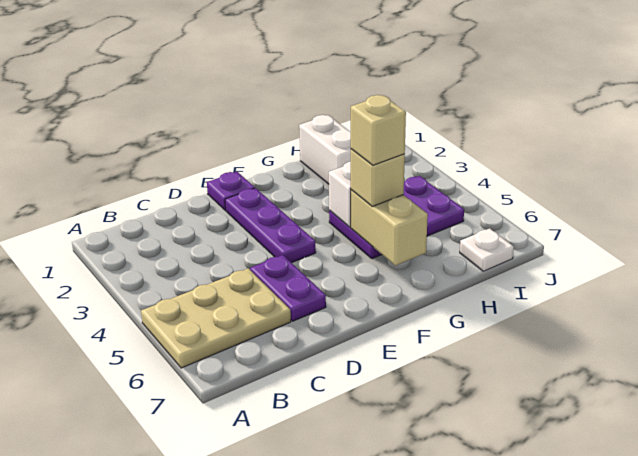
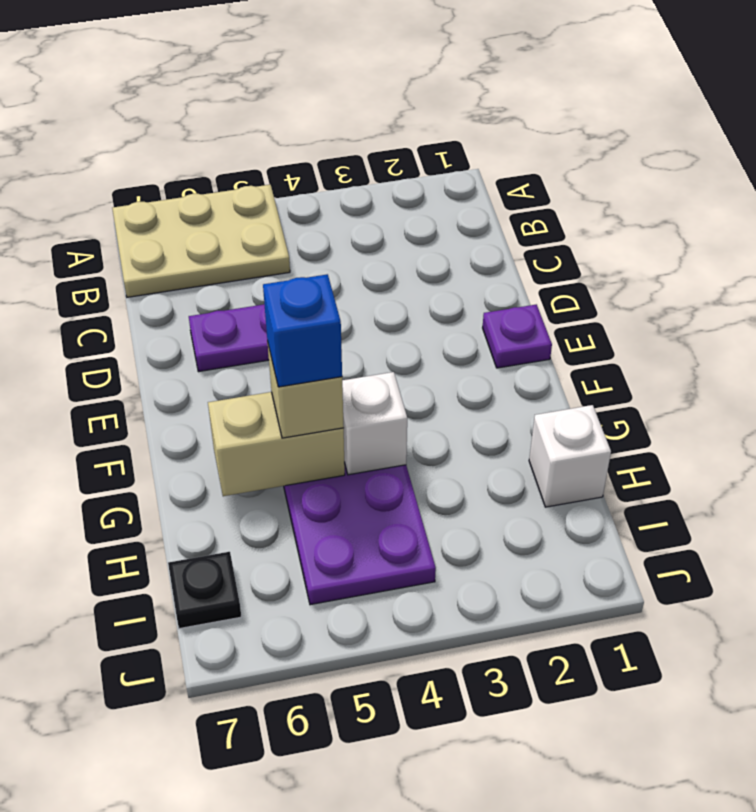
tan plate A5:C6 level 1 -> tan plate A5:B7 level 1
purple plate E2:E4 level 1 -> none
tan brick G5 level 4 -> blue brick G5 level 4
white brick H1:H2 level 1 -> white brick H1 level 1
white plate I7 level 1 -> black plate I7 level 1

